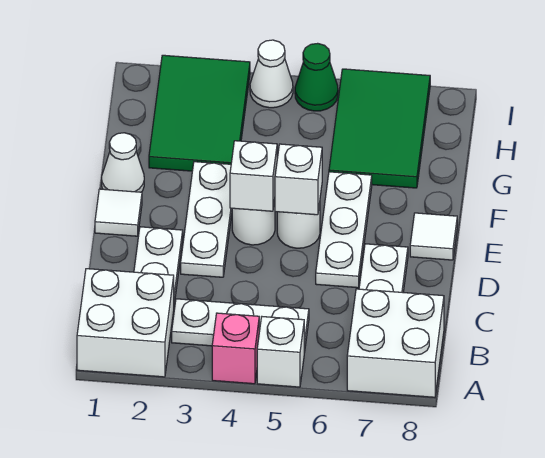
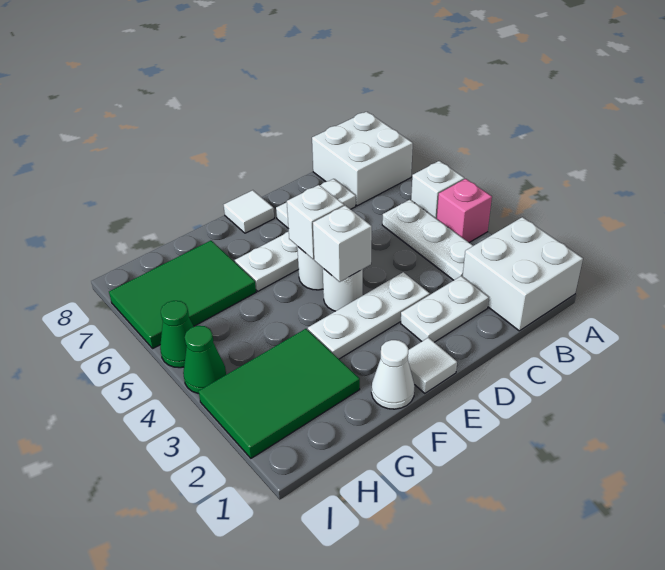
white cone I4 level 1 -> green cone I4 level 1

